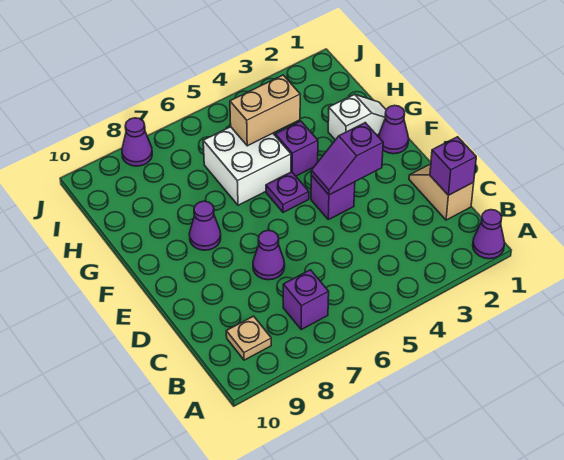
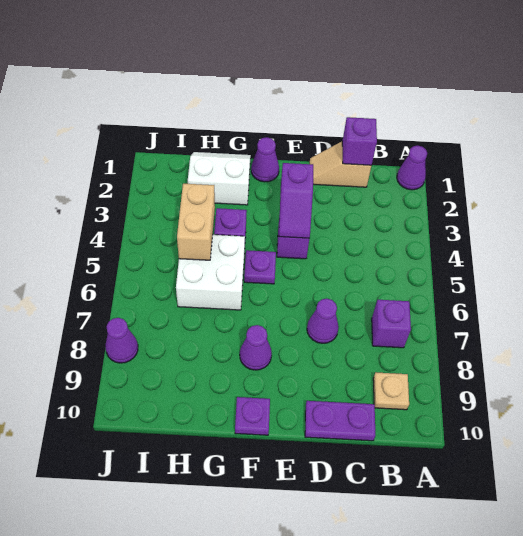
none -> purple plate C10:D10 level 1
none -> purple plate F10 level 1
white slope G1:G2 level 1 top 2 -> white slope G1:H2 level 1 top 2

